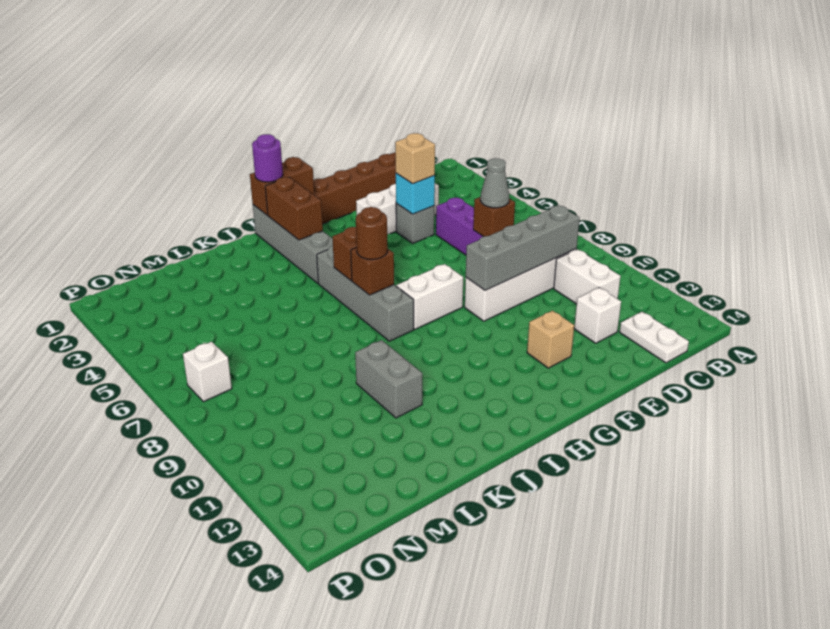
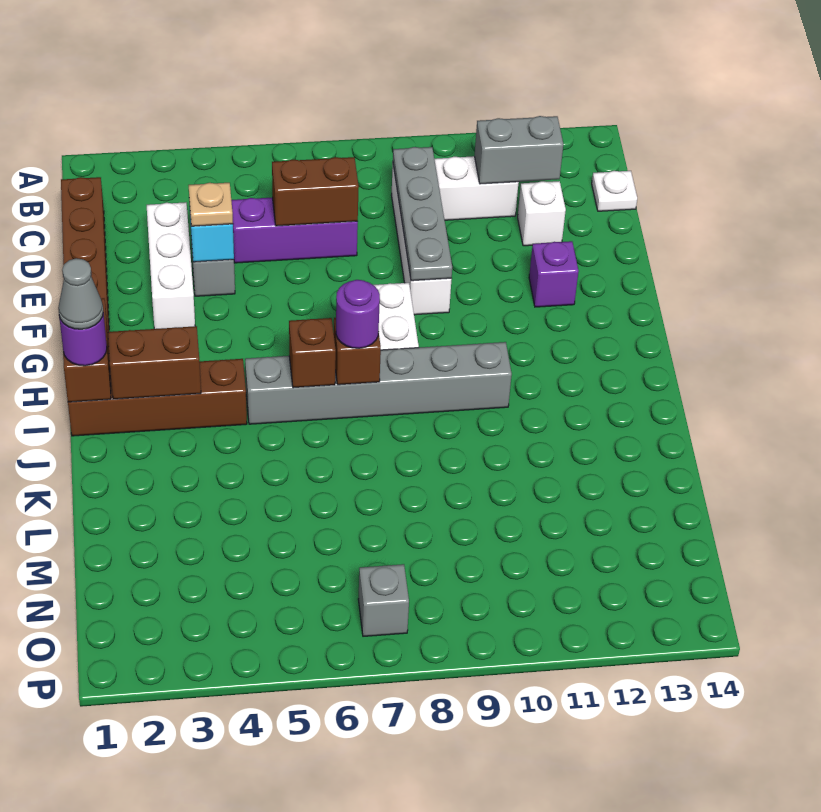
grey brick C9:F9 level 2 -> grey plate C9:F9 level 2
white plate C13:C14 level 1 -> white plate C14 level 1
brown brick D7 level 2 -> brown brick D6:D7 level 2
grey cone D7 level 3 -> grey cone I1 level 4
tan brick E4 level 3 -> tan plate E4 level 3
tan brick F12 level 1 -> purple brick F12 level 1
grey brick I1:I4 level 1 -> brown brick I1:I4 level 1
grey brick I5:I8 level 1 -> grey brick I5:I10 level 1
brown round brick I7 level 3 -> purple round brick I7 level 3
grey brick K10:K11 level 1 -> grey brick C11:C12 level 2
white brick O7 level 1 -> grey brick O7 level 1

